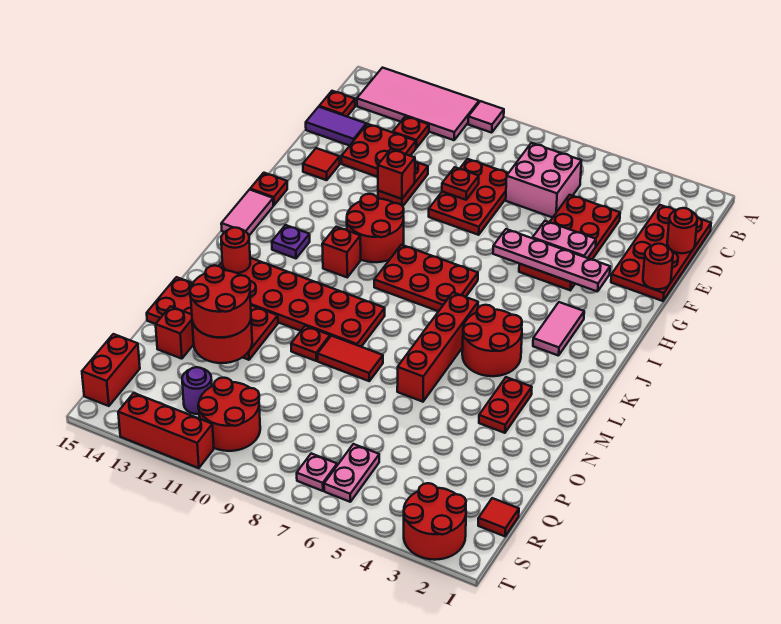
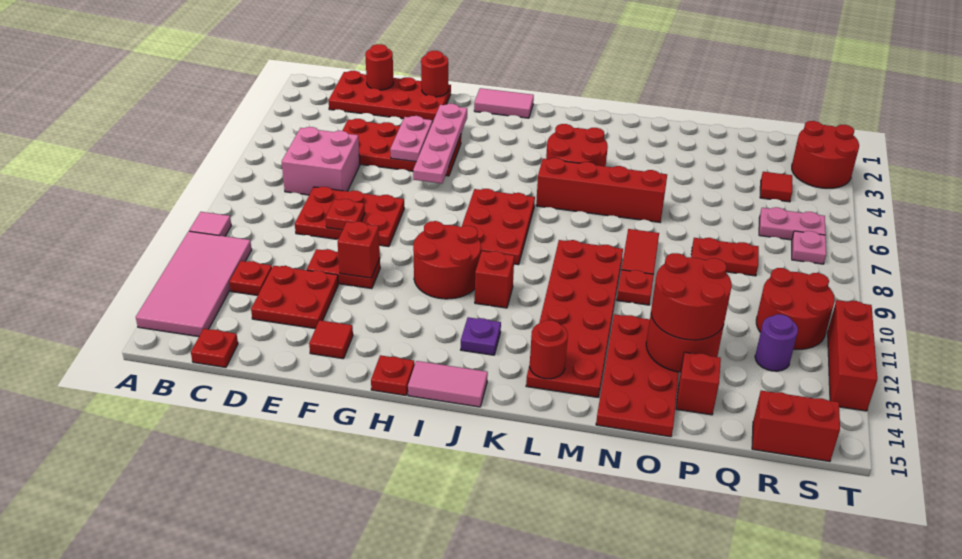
purple tile D14:D15 level 1 -> none
pink tile I3:J3 level 1 -> pink tile H1:I1 level 1
red plate M3:N3 level 1 -> red plate P8:Q8 level 1
red tile R1 level 1 -> red tile R4 level 1

